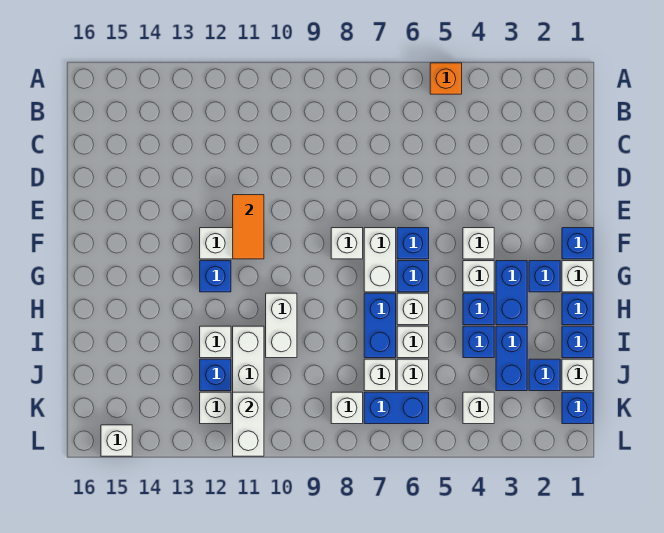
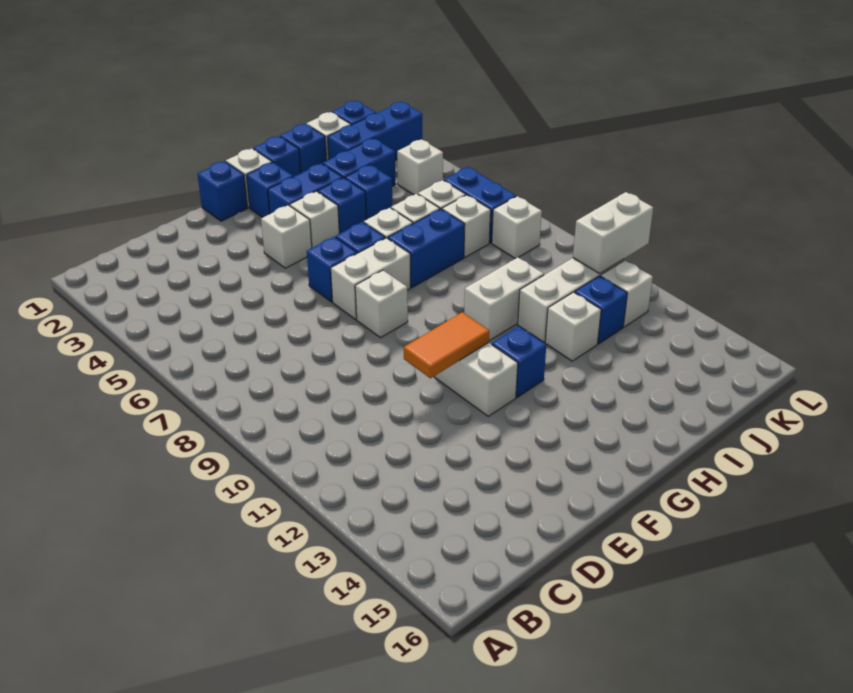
orange brick A5 level 1 -> none
blue brick J2 level 1 -> blue brick J2:L2 level 1
white brick L15 level 1 -> none

